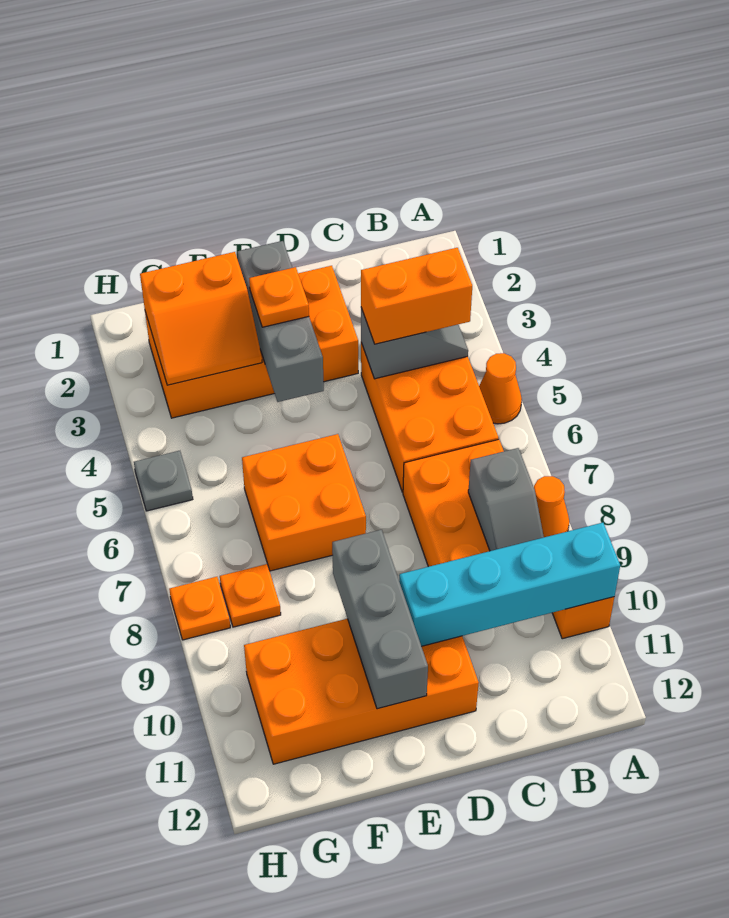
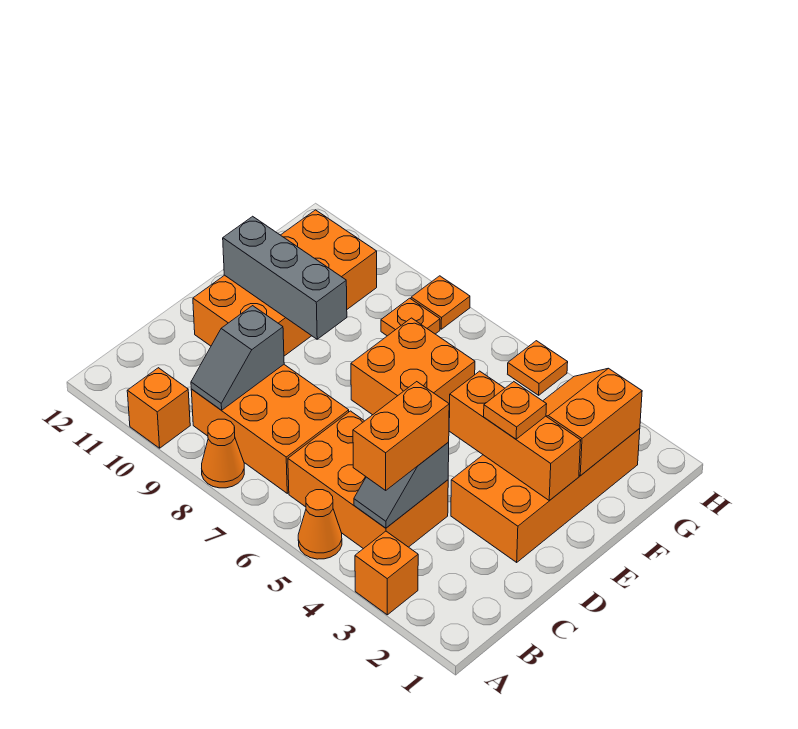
none -> orange brick A3 level 1
cyan brick A10:D10 level 2 -> none
grey slope B8:B9 level 2 top 8 -> grey slope B9:C9 level 2 top C
grey brick E2:E4 level 2 -> orange brick E2:E4 level 2
grey plate H5 level 1 -> orange plate H5 level 1

